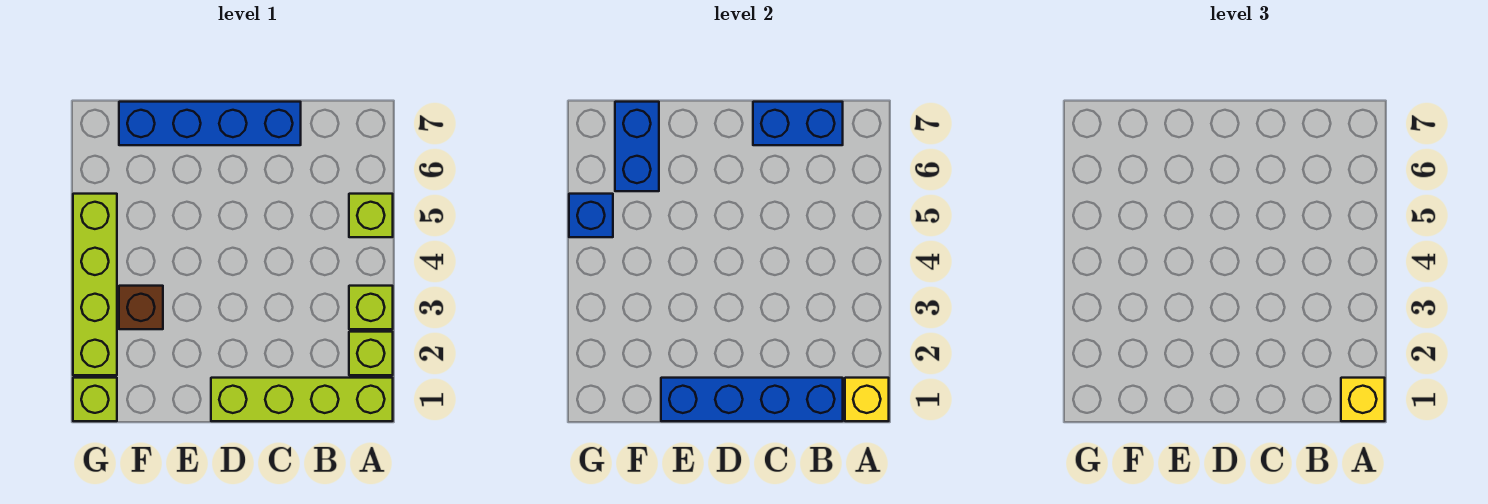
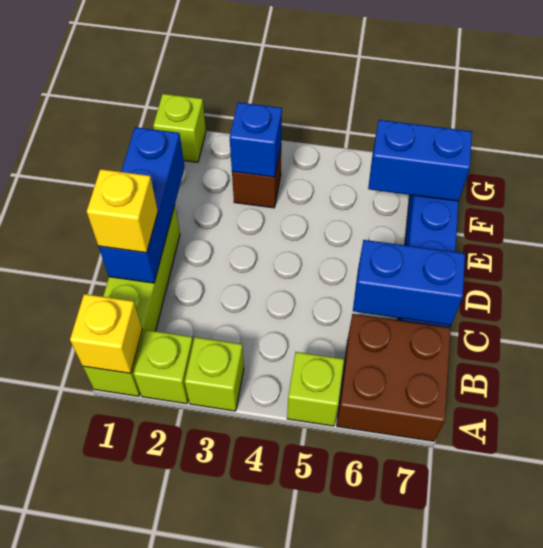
yellow brick A1 level 3 -> yellow brick C1 level 3
none -> brown brick A6:B7 level 1
blue brick B1:E1 level 2 -> blue brick C1:E1 level 2
blue brick B7:C7 level 2 -> blue brick C6:C7 level 2
lime brick G2:G5 level 1 -> none
blue brick G5 level 2 -> blue brick F3 level 2

